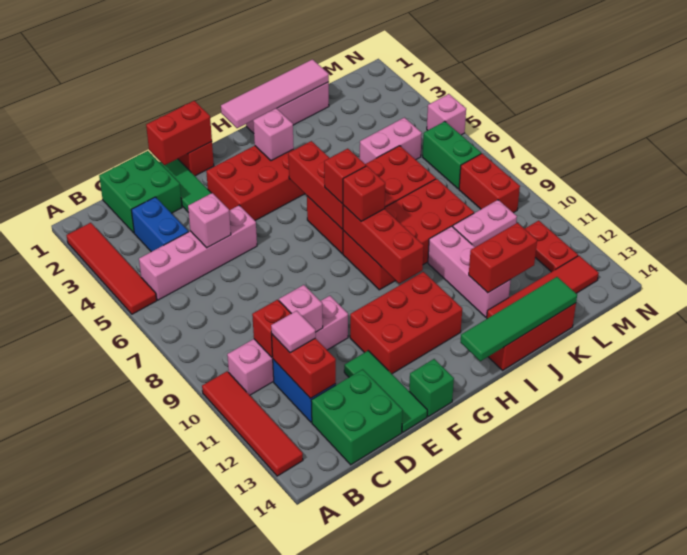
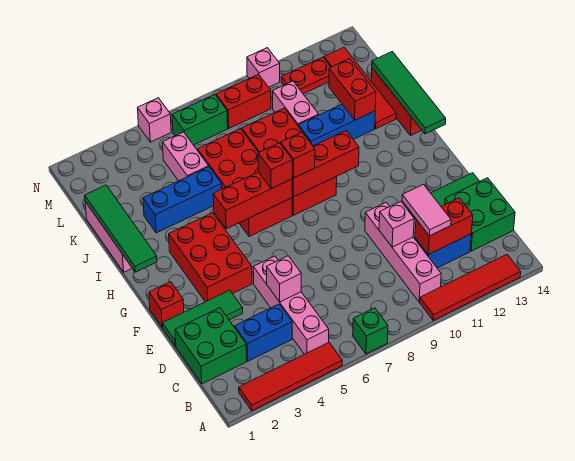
red brick C10 level 2 -> none
pink tile C11 level 3 -> pink tile C11:D11 level 3
red brick E1:F1 level 2 -> none
red brick F11:H12 level 1 -> none
green brick F14 level 1 -> green brick A7 level 1
pink tile H1:K1 level 2 -> green tile H1:K1 level 2
pink brick H3 level 2 -> pink brick N10 level 1
none -> blue brick J3:J5 level 1
pink brick J10:J12 level 1 -> blue brick J10:J12 level 1

